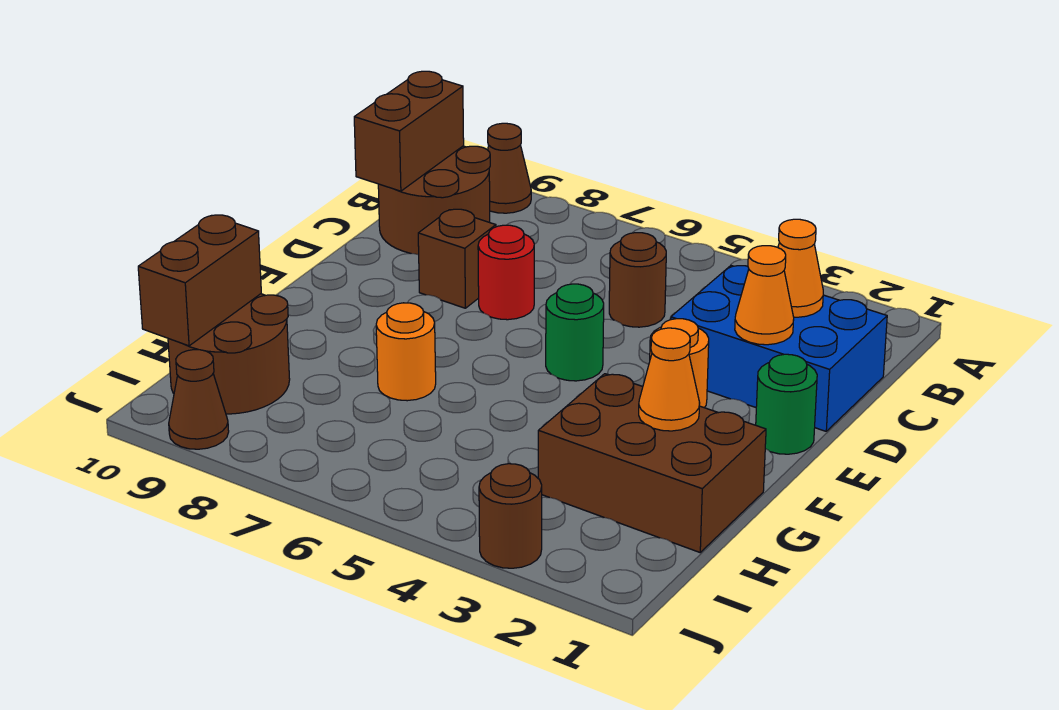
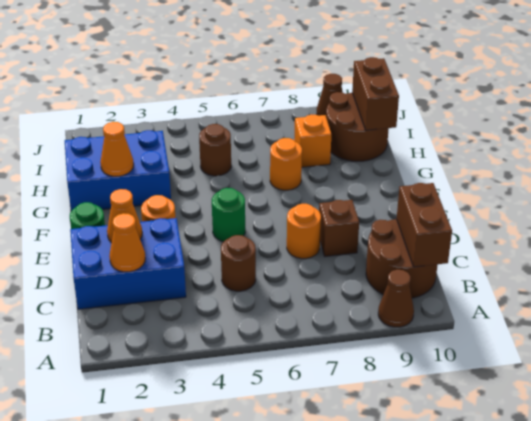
red round brick D7 level 1 -> orange round brick D7 level 1
brown brick G1:H3 level 1 -> blue brick G1:H3 level 1
none -> orange brick H8 level 1
brown round brick J3 level 1 -> brown round brick H5 level 1

